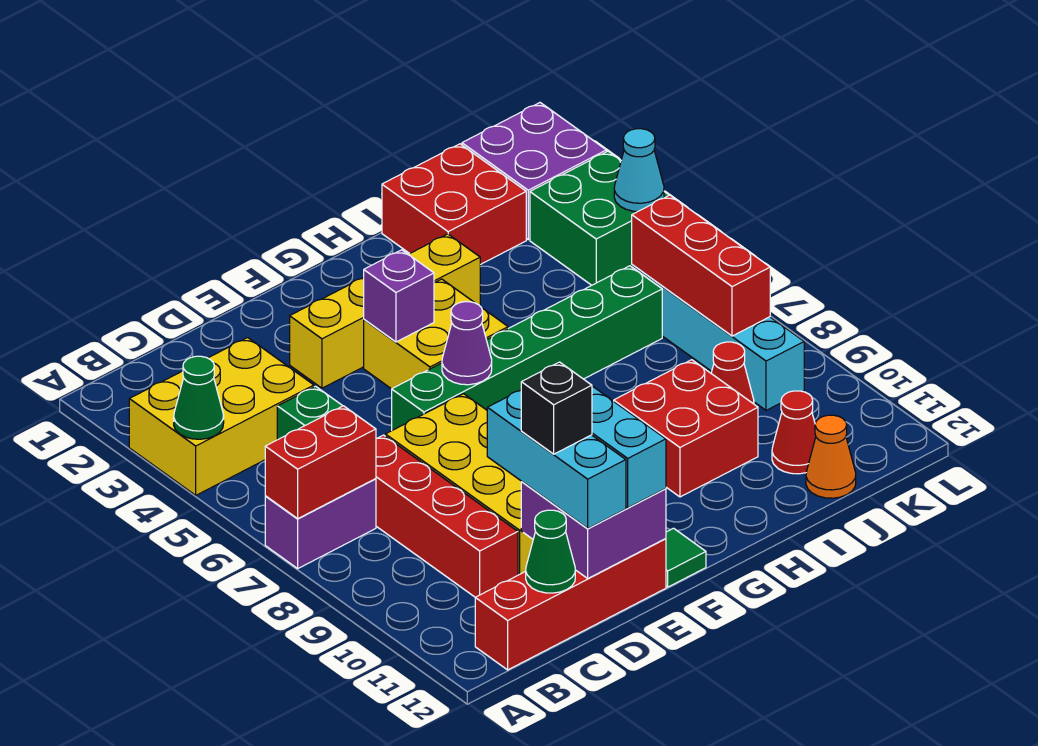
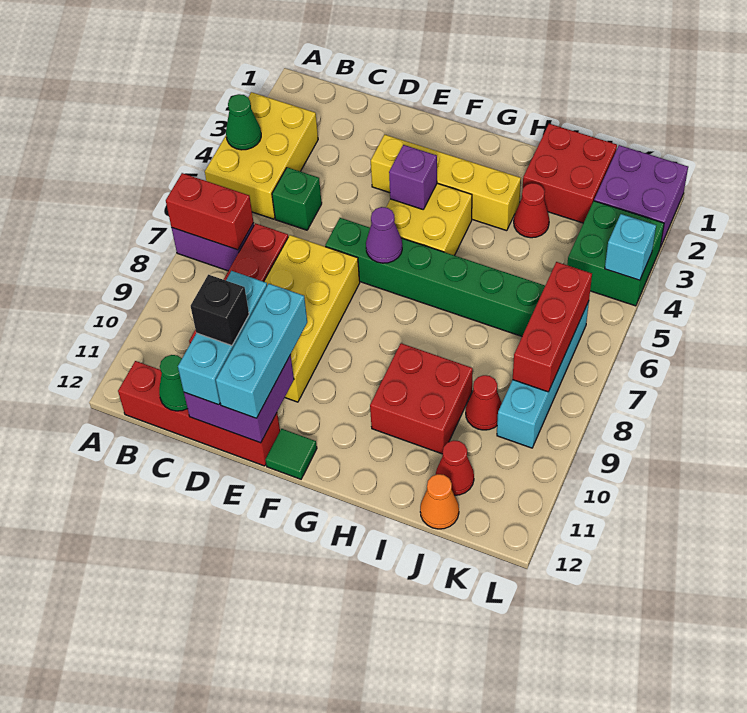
yellow brick A3:C4 level 1 -> yellow brick A3:B5 level 1
none -> red cone I3 level 1
cyan cone L4 level 2 -> cyan brick L4 level 2

